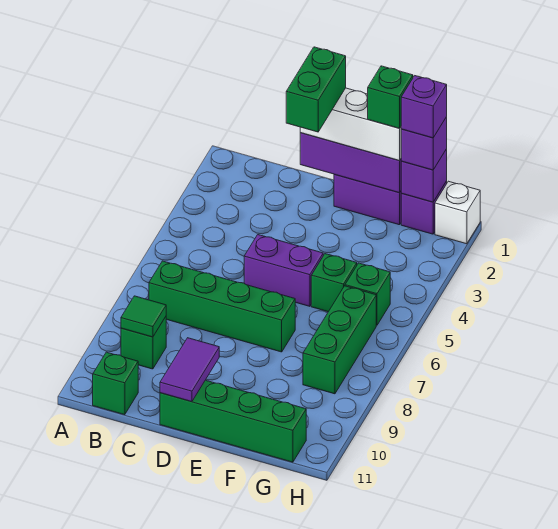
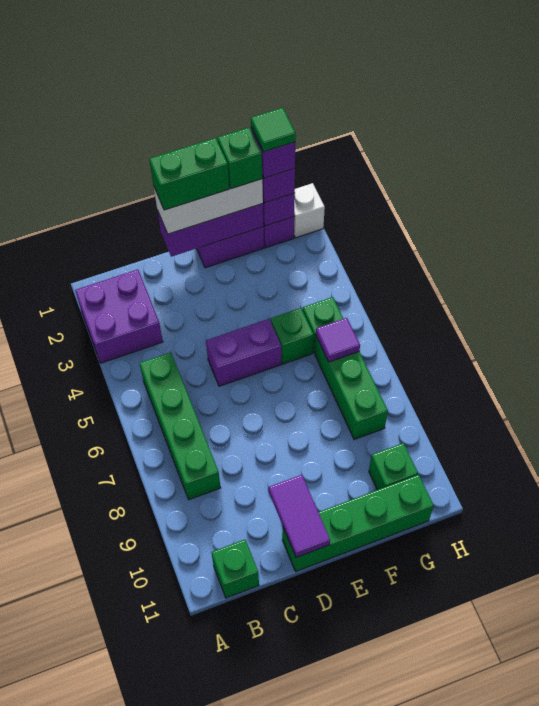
none -> purple brick A2:B3 level 1
green brick B7:E7 level 1 -> green brick B5:B8 level 1
green brick B9 level 1 -> green brick G10 level 1
green tile B9 level 2 -> green tile G1 level 5
green brick D1:D2 level 4 -> green brick D1:E1 level 4
none -> purple tile G6 level 2

